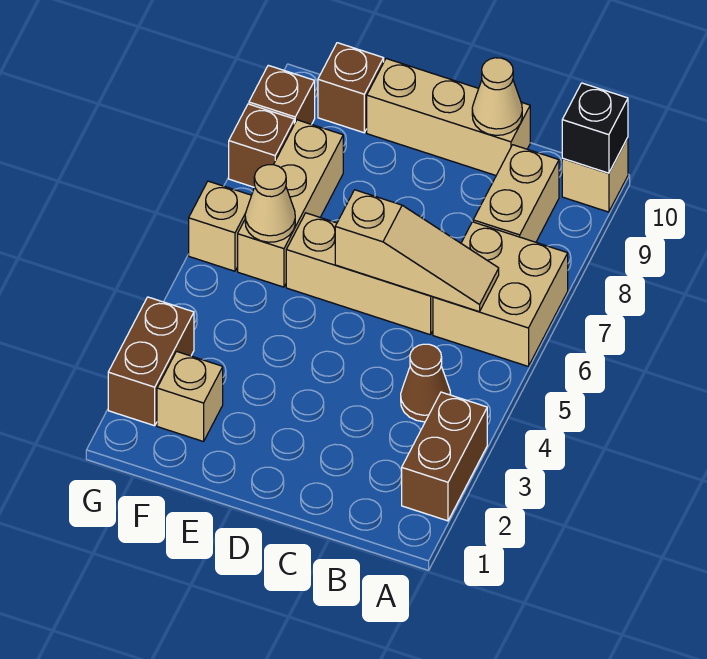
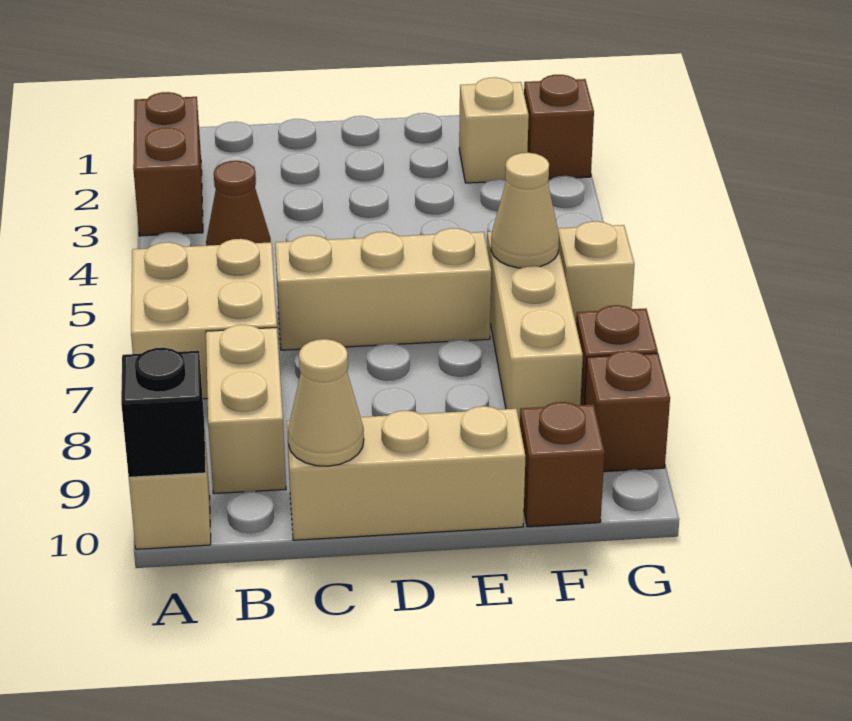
tan slope B6:D6 level 2 top D -> none
brown brick G2:G3 level 1 -> brown brick G2 level 1

